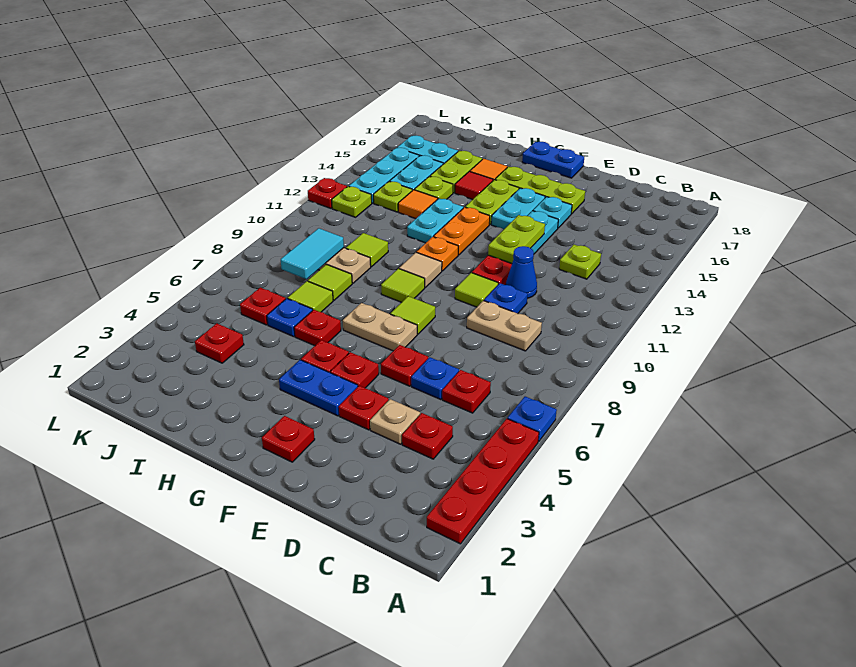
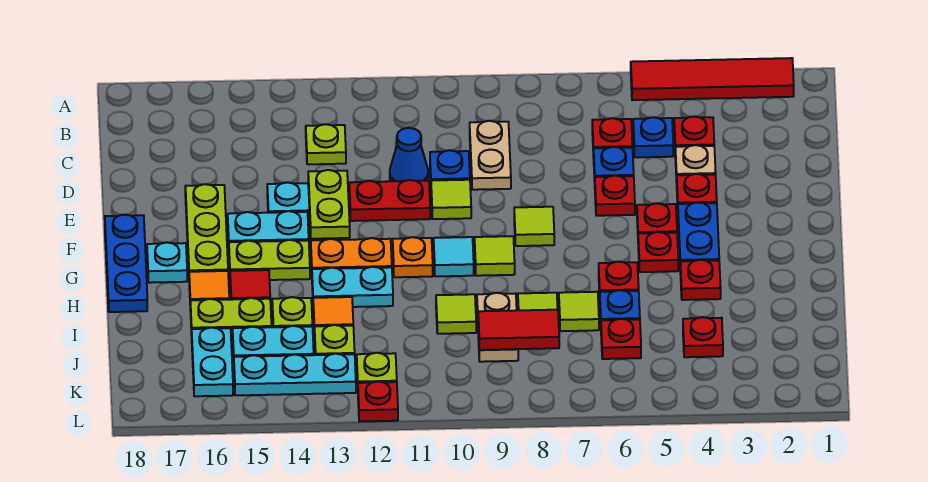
red plate A2:A5 level 1 -> red tile A2:A5 level 1
blue plate A6 level 1 -> blue plate C5 level 1
lime plate E12:E13 level 2 -> lime plate E13:F13 level 2
cyan plate E15 level 1 -> cyan plate G17 level 1
red plate F2 level 1 -> red plate H4 level 1
tan plate F7:G7 level 1 -> none
blue plate F18:G18 level 1 -> blue plate F18:H18 level 1
tan tile G10 level 1 -> cyan tile G10 level 1
cyan tile J8:J9 level 2 -> red tile J8:J9 level 2

